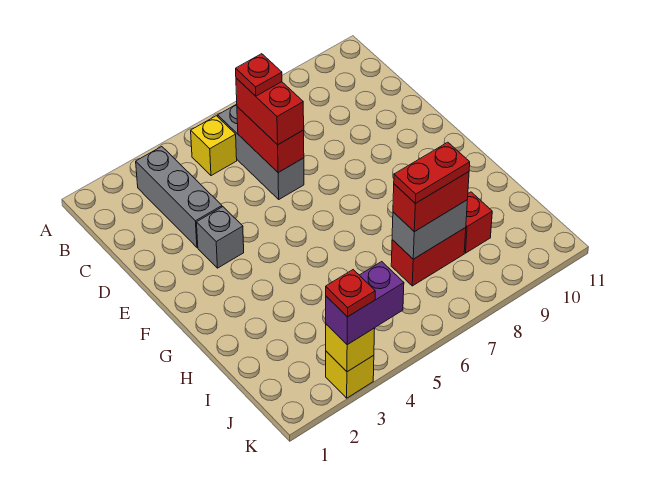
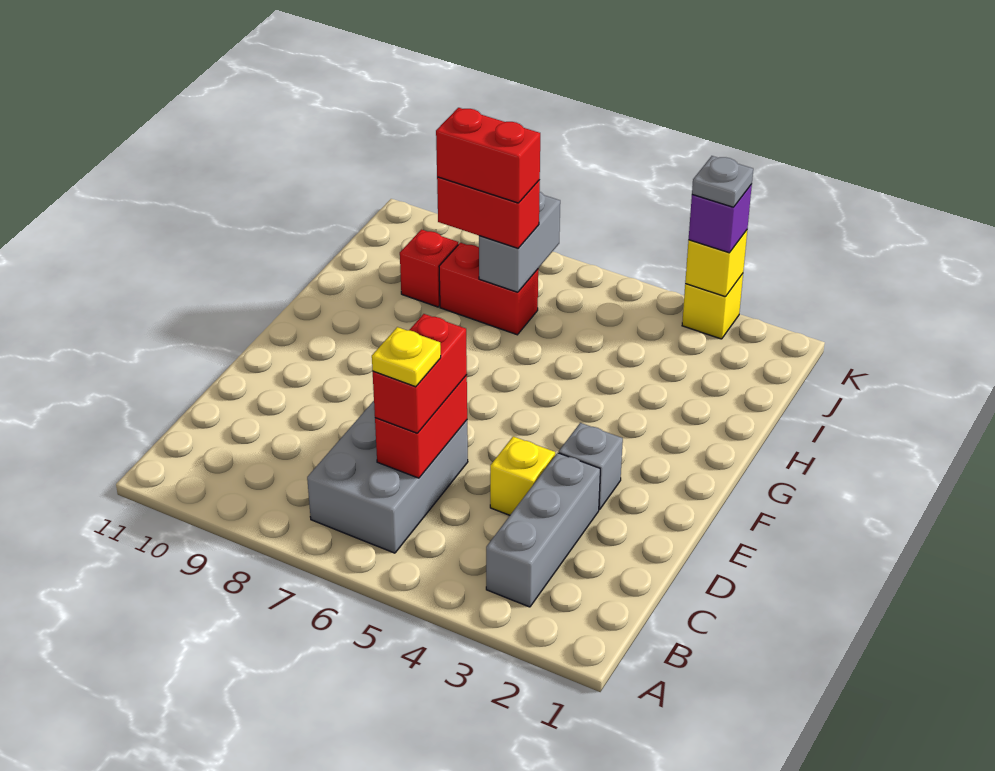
yellow brick B5 level 1 -> yellow brick D4 level 1
grey brick B6:D6 level 1 -> grey brick B6:D7 level 1
red plate C6 level 4 -> yellow plate C6 level 4
grey brick I7:I8 level 2 -> grey brick I7:J7 level 2
red plate I7:I8 level 4 -> red brick I7:I8 level 4
purple brick K3:K4 level 3 -> purple brick K3 level 3
red plate K3 level 4 -> grey plate K3 level 4

